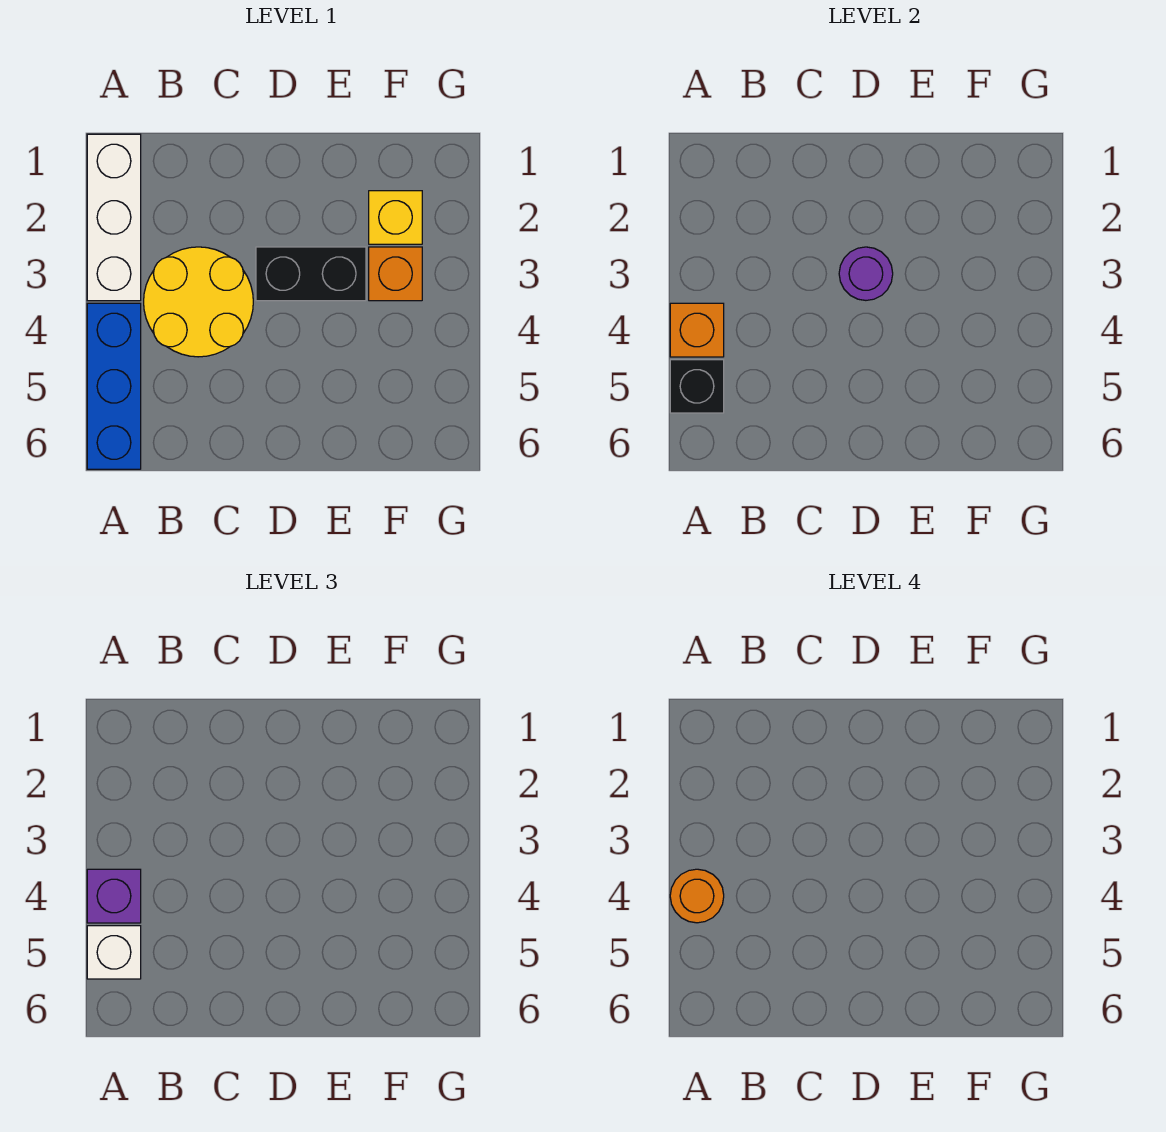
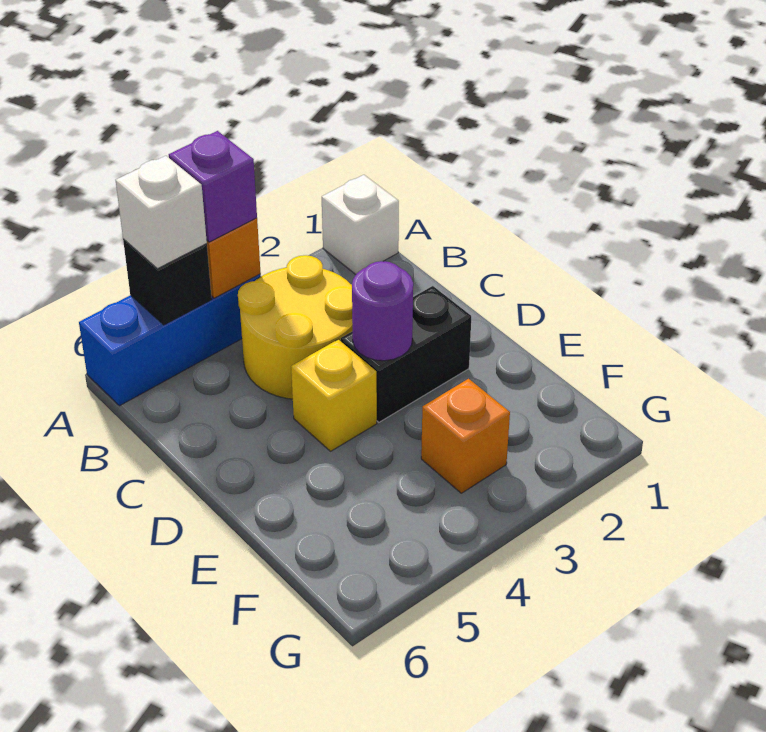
white brick A1:A3 level 1 -> white brick A1 level 1
orange round brick A4 level 4 -> none
black brick D3:E3 level 1 -> black brick D2:D3 level 1
yellow brick F2 level 1 -> yellow brick D4 level 1

